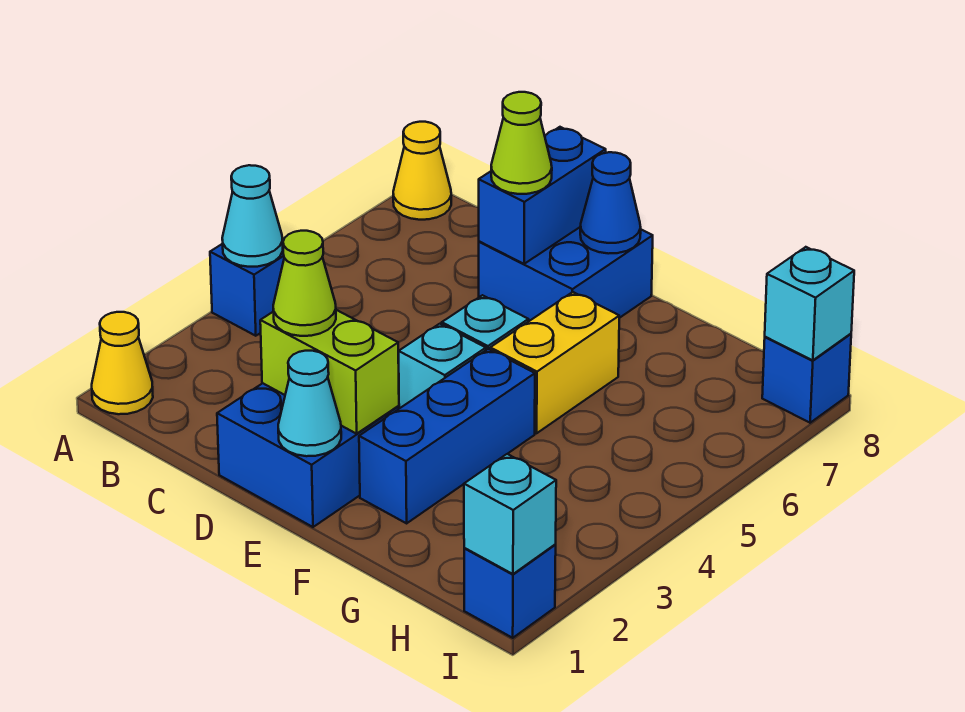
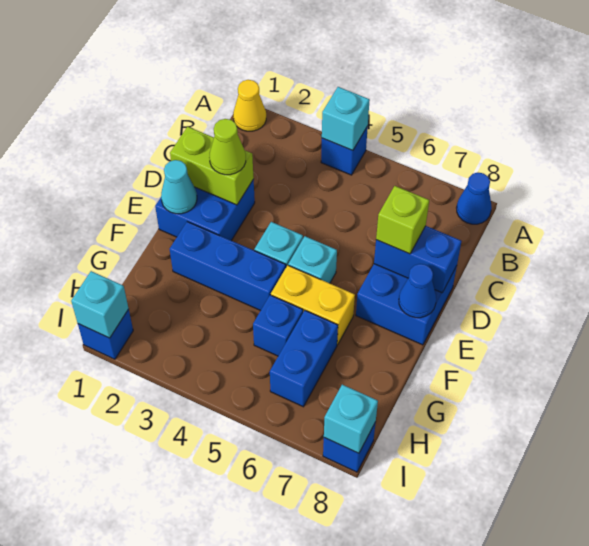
cyan cone A4 level 2 -> cyan brick A4 level 2
yellow cone A8 level 1 -> blue cone A8 level 1
lime brick D2:E2 level 2 -> lime brick D1:D2 level 2
lime cone D7 level 3 -> lime brick D7 level 3
none -> blue brick G5 level 1
none -> blue brick G6:H6 level 1

